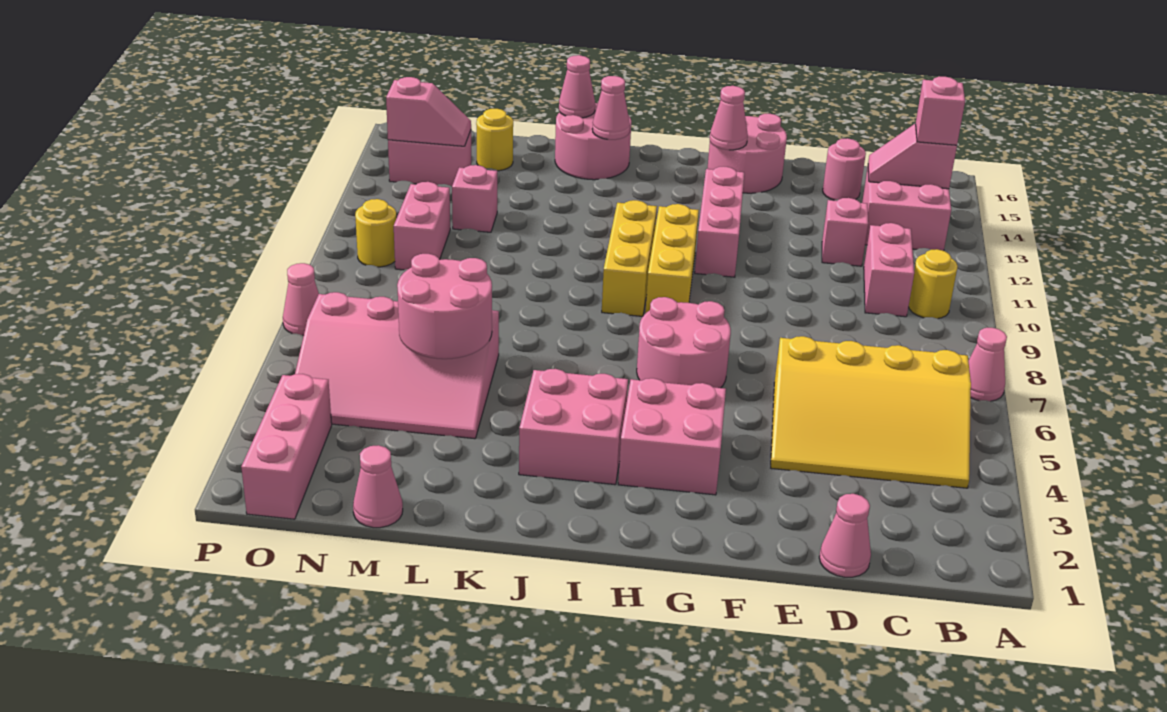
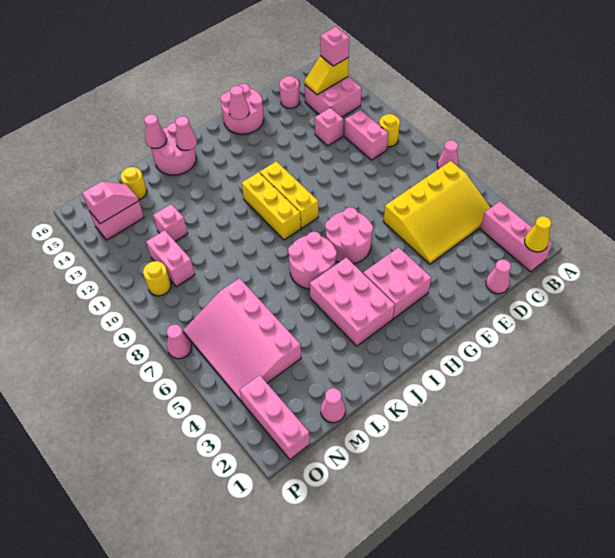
none -> yellow cone B1 level 2
pink slope B14:C14 level 2 top B -> yellow slope B14:C14 level 2 top B
pink brick G11:G13 level 1 -> pink brick B1:B3 level 1
pink brick I3:J4 level 1 -> pink brick I3:J5 level 1
pink slope L4:O6 level 1 top 6 -> pink slope M4:O7 level 1 top M
pink round brick L5:M6 level 2 -> pink round brick I6:J7 level 1

